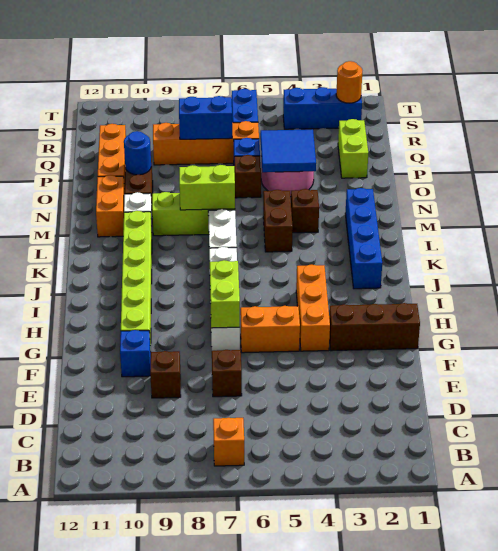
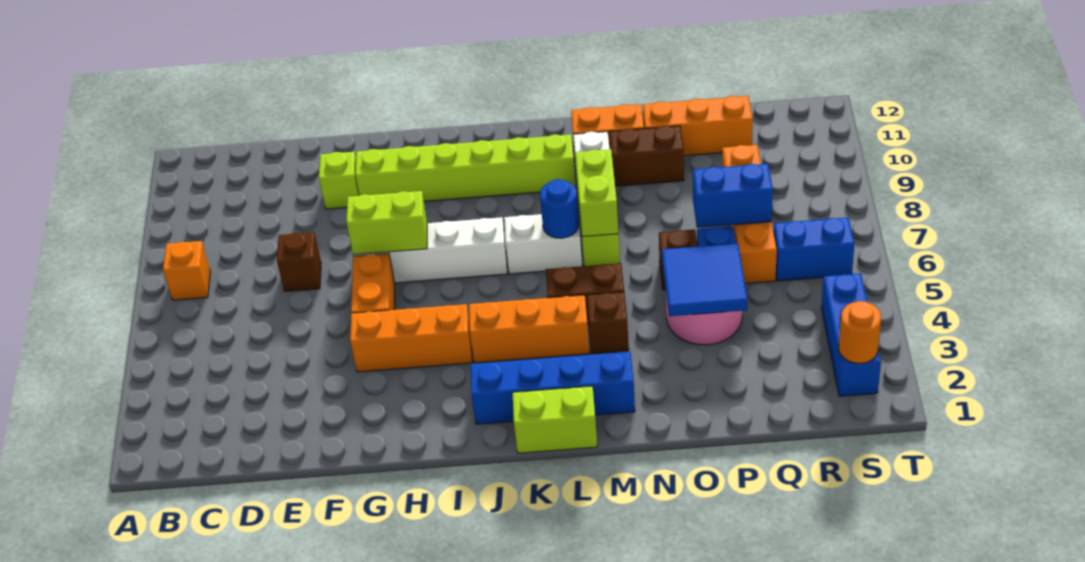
brown brick E9 level 1 -> none
blue brick F10 level 1 -> lime brick F10 level 1
brown brick G1:G3 level 1 -> none
none -> orange brick J4:L4 level 1
blue round brick O10 level 2 -> blue round brick L7 level 2
lime brick P2:Q2 level 1 -> lime brick K1:L1 level 1
blue brick Q7:Q8 level 2 -> blue brick P7:Q7 level 2

